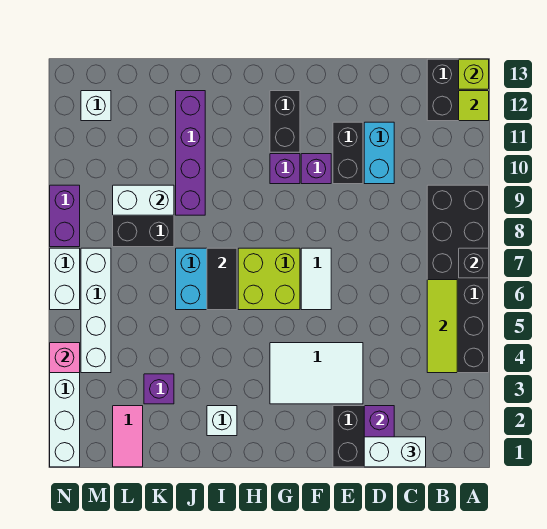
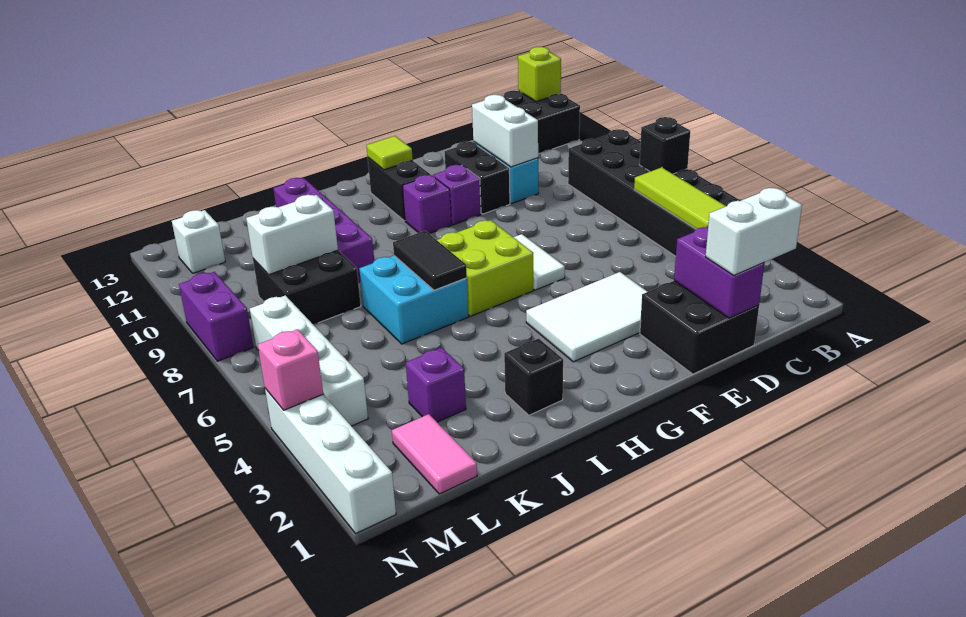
lime tile A12 level 2 -> lime tile G12 level 2
white brick I2 level 1 -> black brick I2 level 1
white brick N6:N7 level 1 -> white brick D10:D11 level 2

